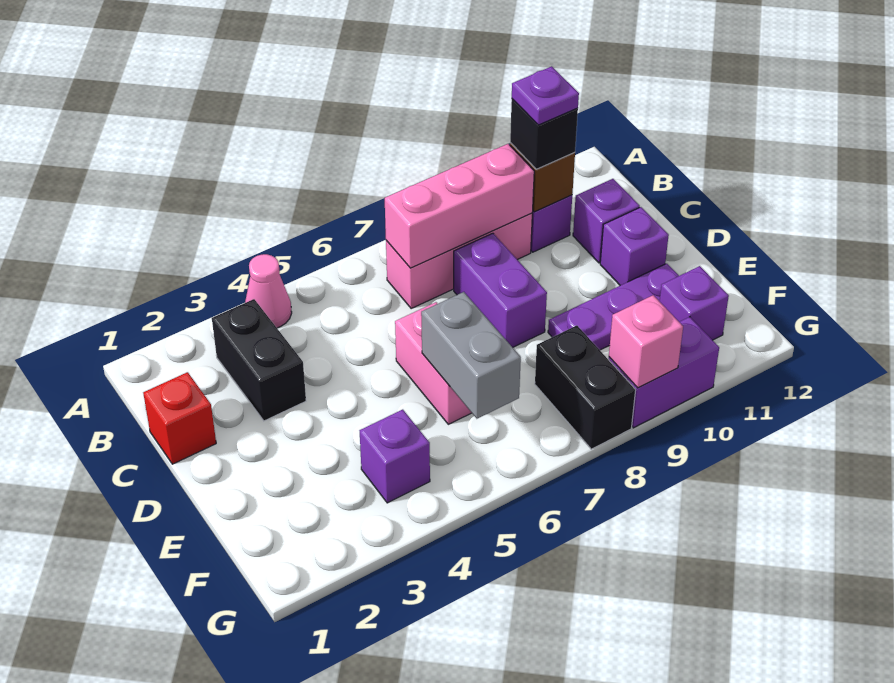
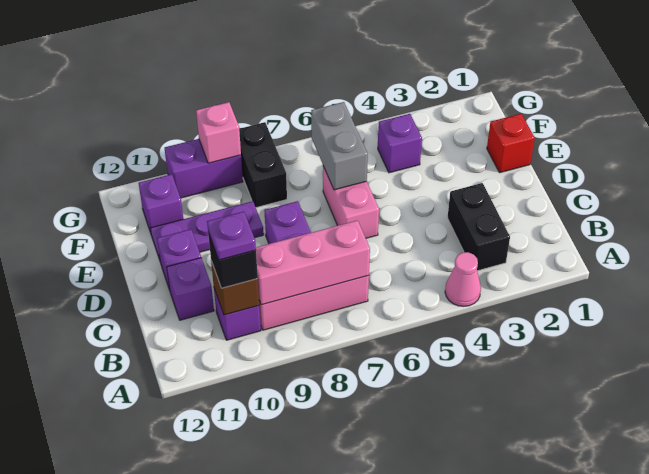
red brick C1 level 1 -> red brick E1 level 1

